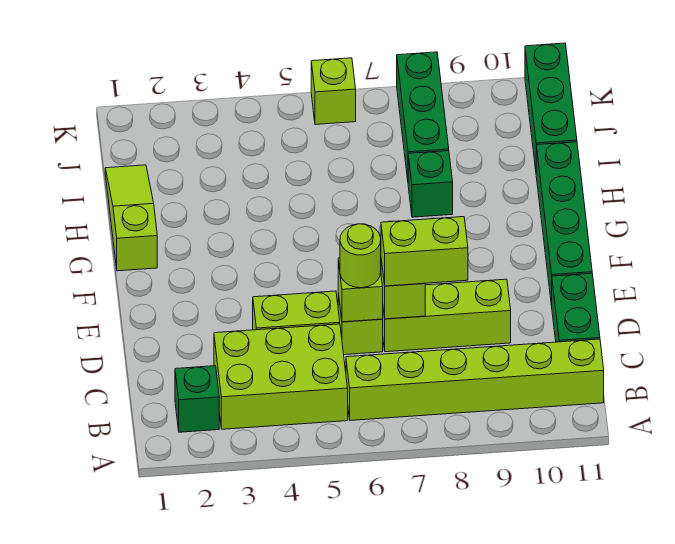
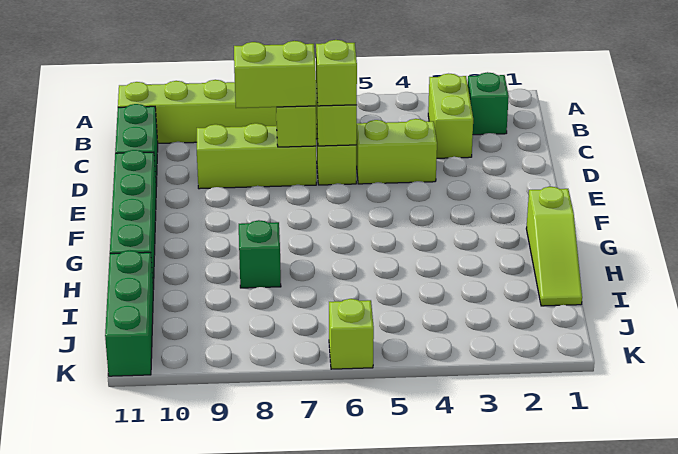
lime brick B3:C5 level 1 -> lime brick B3:C3 level 1
lime round brick D6 level 3 -> lime brick D6 level 3
green brick I8:K8 level 1 -> none

